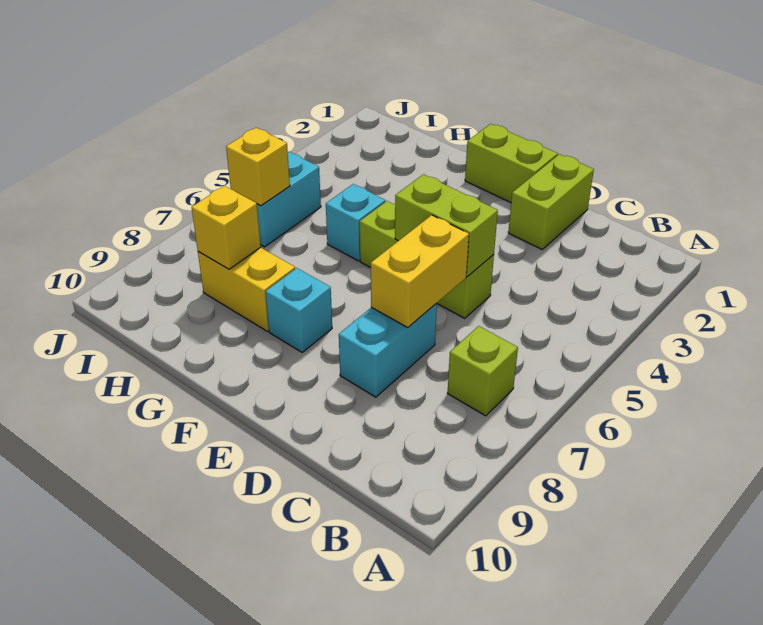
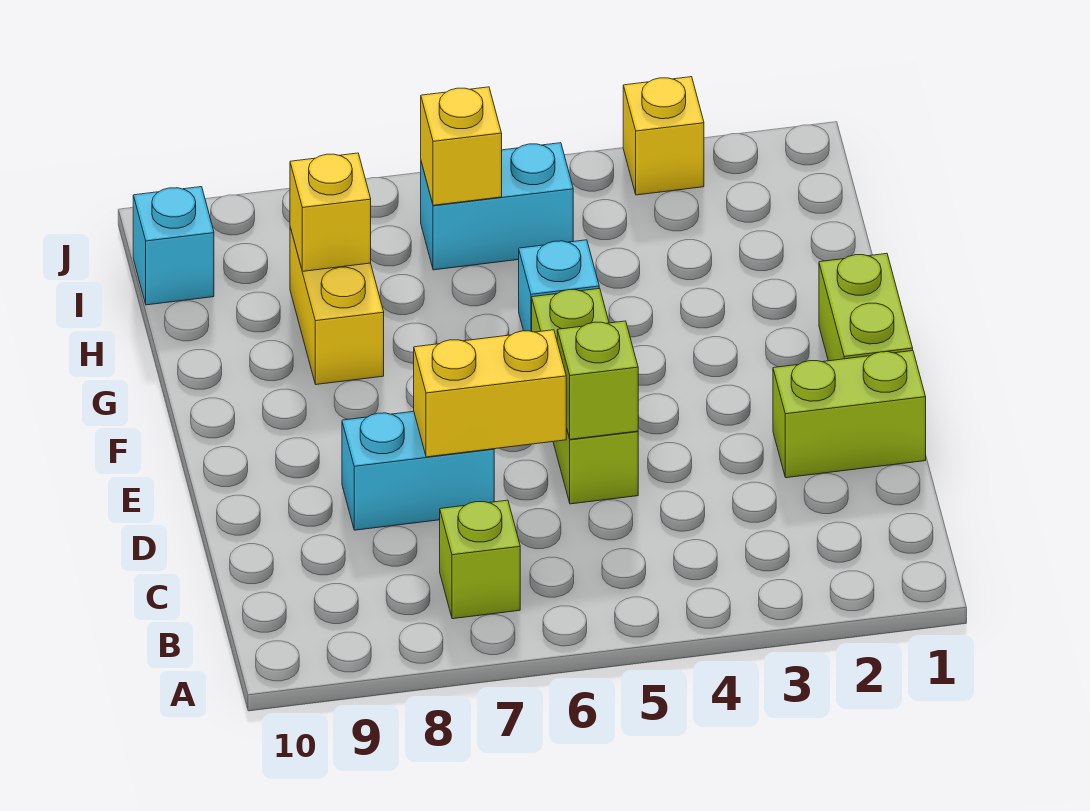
lime brick D5:E5 level 2 -> lime brick D5 level 2
cyan brick F8 level 1 -> cyan brick I10 level 1
none -> yellow brick J3 level 1

